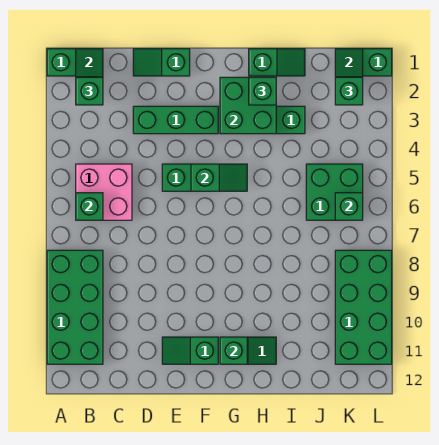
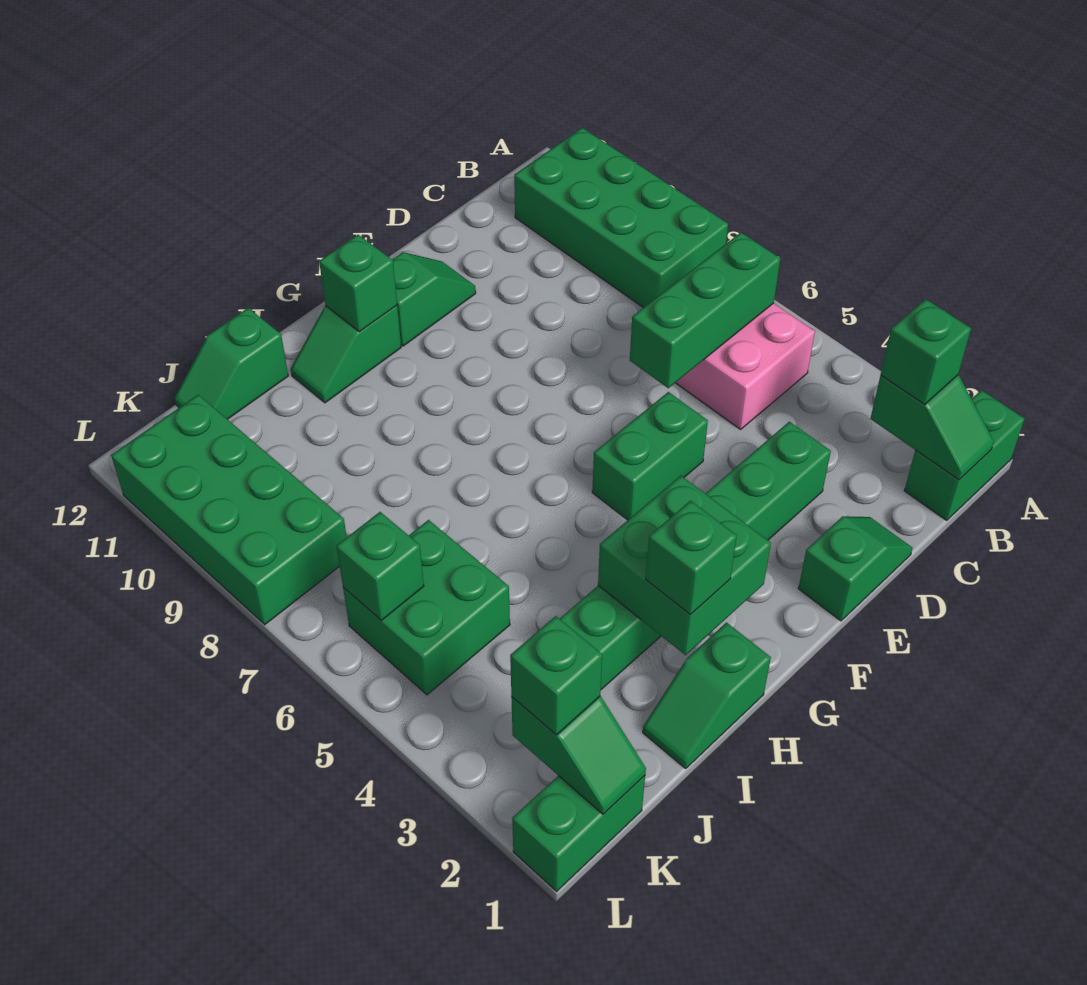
green brick B6 level 2 -> green brick B6:D6 level 2
green slope F5:G5 level 2 top F -> green slope I12:J12 level 1 top I

